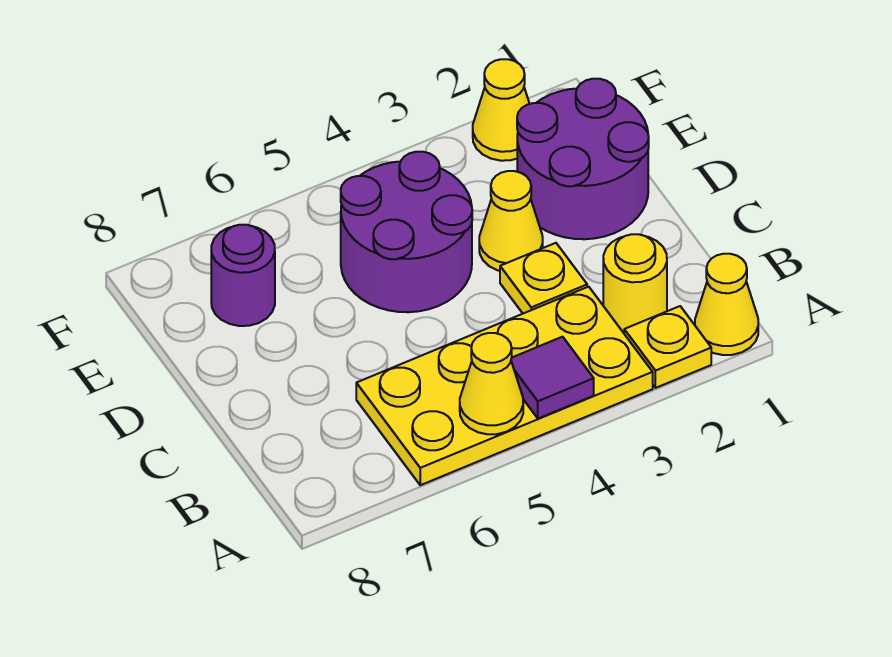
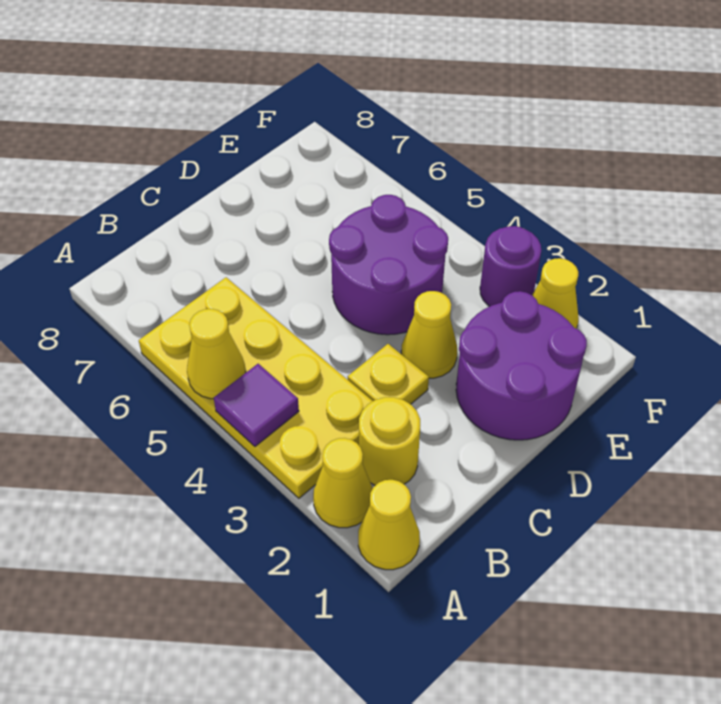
yellow plate A2 level 1 -> yellow cone A2 level 1
purple round brick E7 level 1 -> purple round brick F3 level 1

